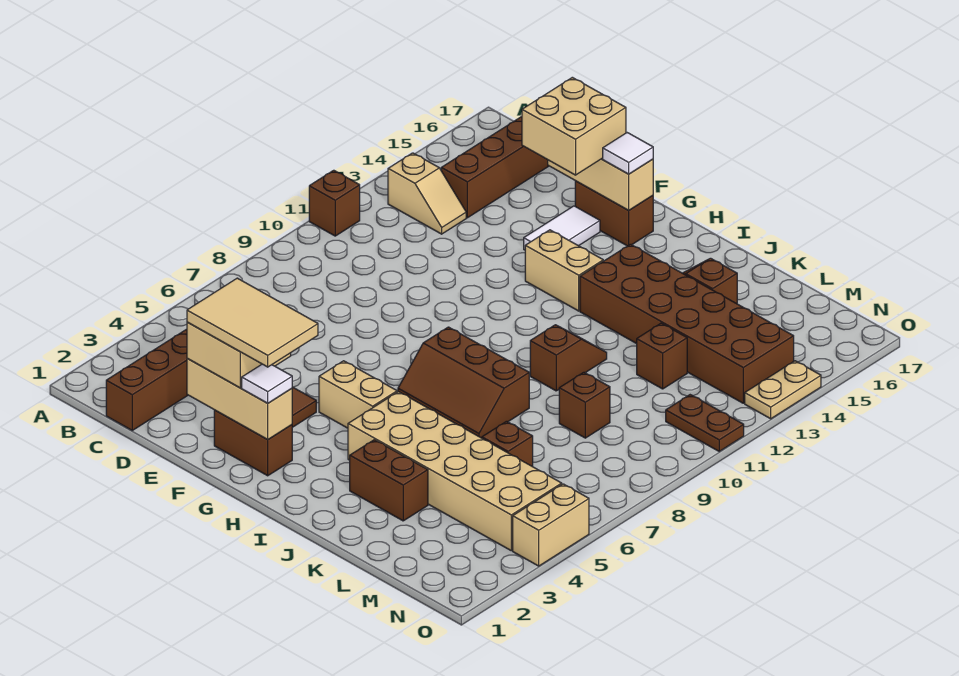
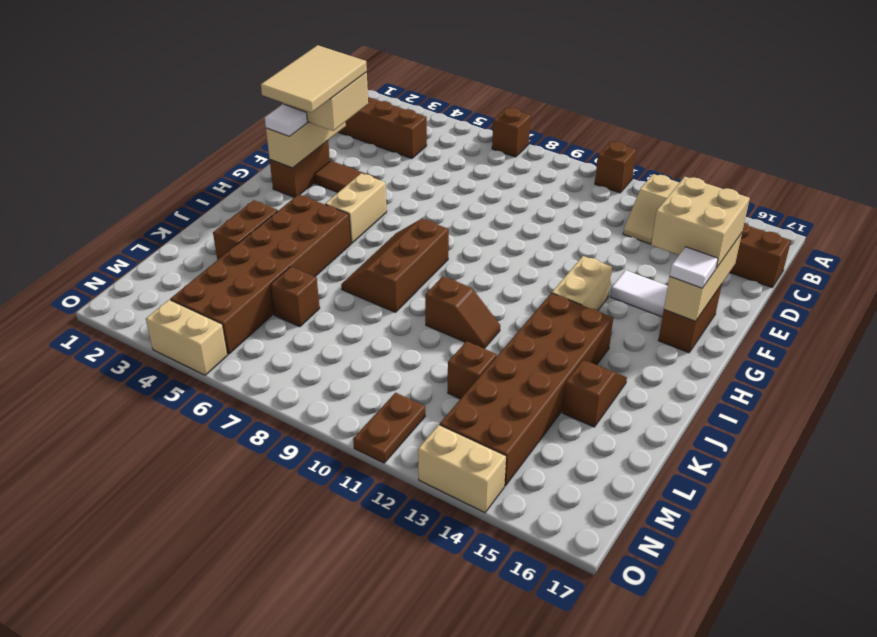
tan brick I4:N5 level 1 -> brown brick I4:N5 level 1
brown brick L9 level 1 -> brown brick A7 level 1
tan plate O13:O14 level 1 -> tan brick O13:O14 level 1

